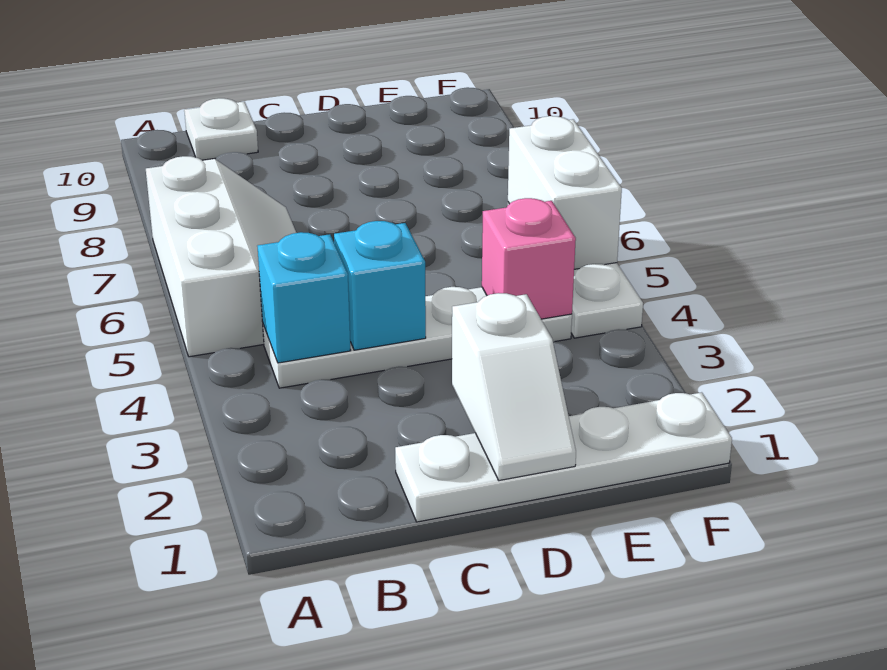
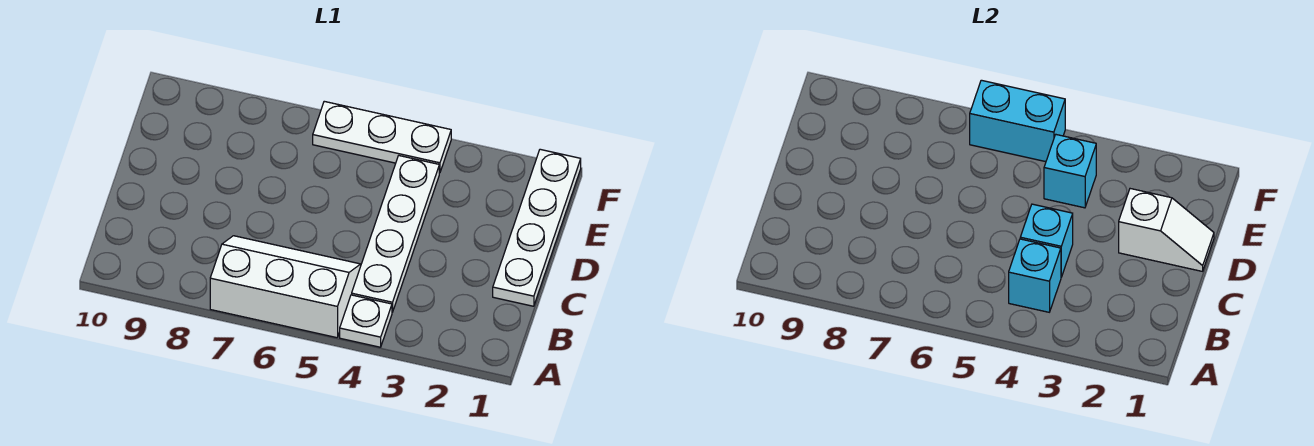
white plate B10 level 1 -> white plate A4 level 1
pink brick E4 level 2 -> cyan brick E4 level 2
white brick F5:F6 level 2 -> cyan brick F5:F6 level 2

